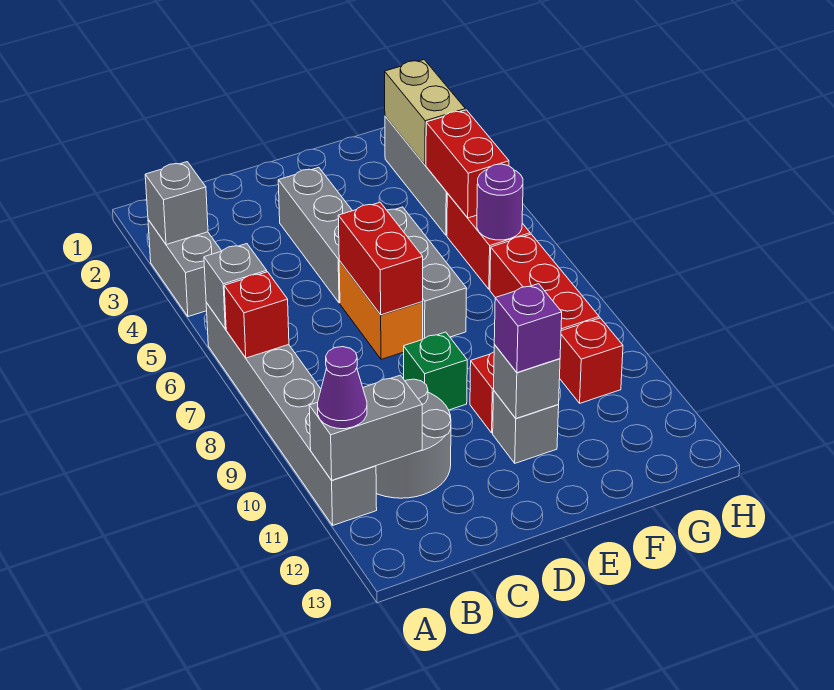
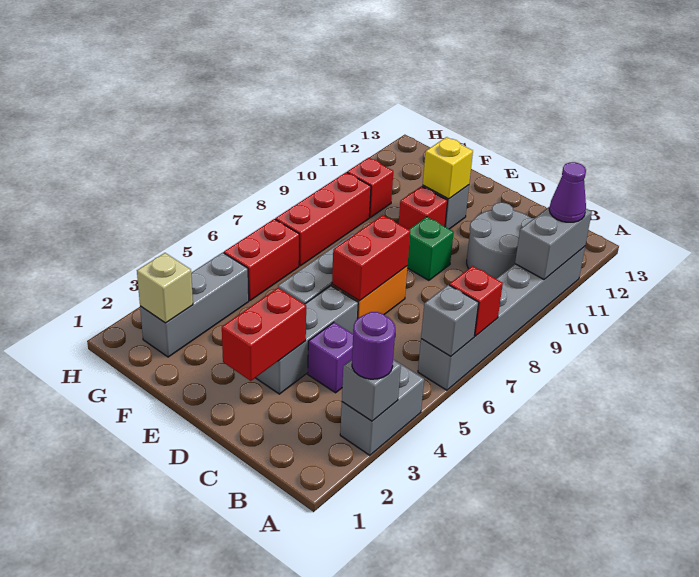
grey brick A11:B11 level 2 -> grey brick A10:A11 level 2
grey brick E11 level 2 -> yellow brick E11 level 2
purple brick E11 level 3 -> purple brick C4 level 1
tan brick G2:G3 level 2 -> tan brick G2 level 2
red brick G4:G5 level 2 -> red brick D2:D3 level 2
purple round brick G6 level 2 -> purple round brick A3 level 3

